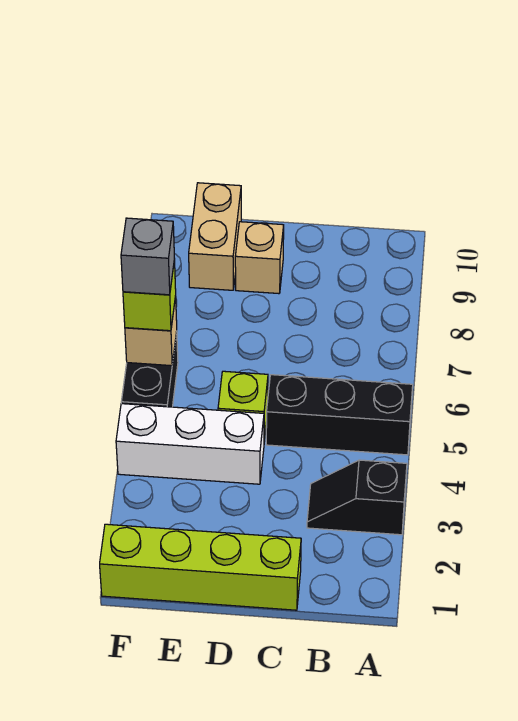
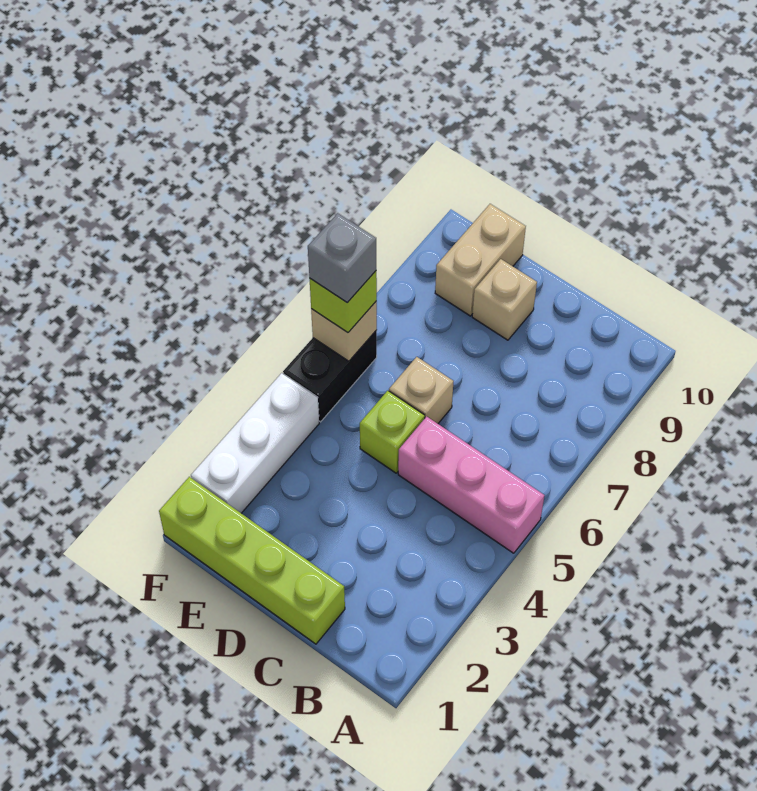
black slope A3:B3 level 1 top A -> none
black brick A5:C5 level 1 -> pink brick A5:C5 level 1
white brick D4:F4 level 1 -> white brick F2:F4 level 1
none -> tan brick D6 level 1

